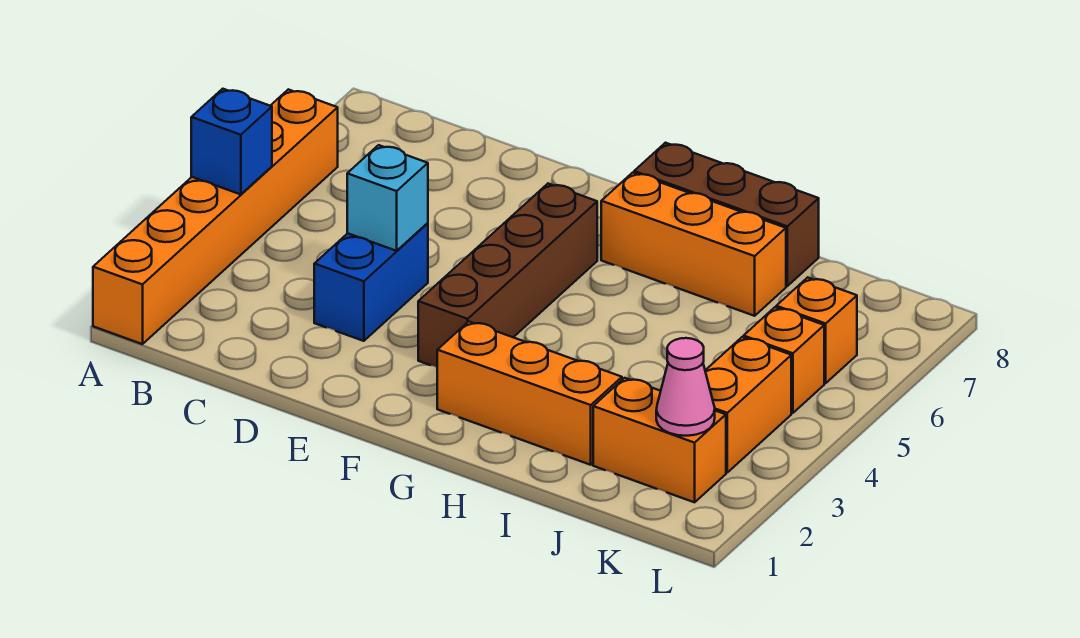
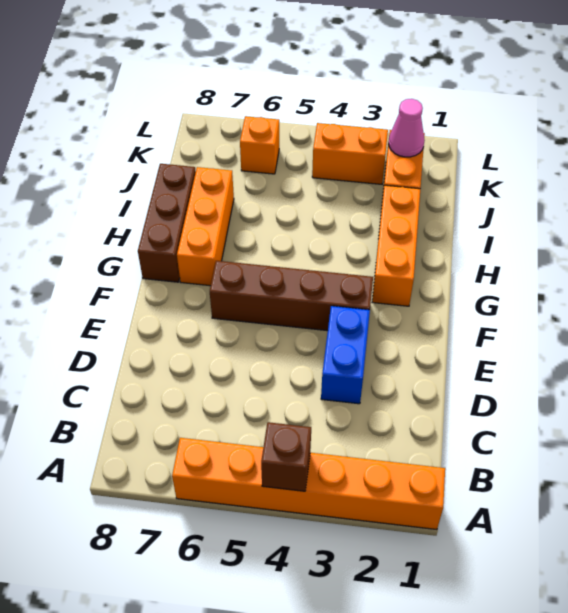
blue brick A4 level 2 -> brown brick A4 level 2
blue brick D3:D4 level 1 -> blue brick D3:E3 level 1
cyan brick D4 level 2 -> none
orange brick K5 level 1 -> none

